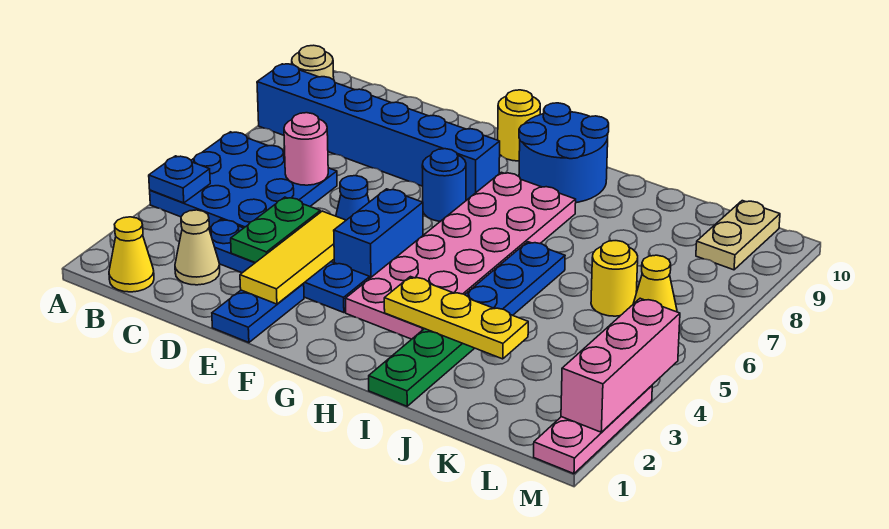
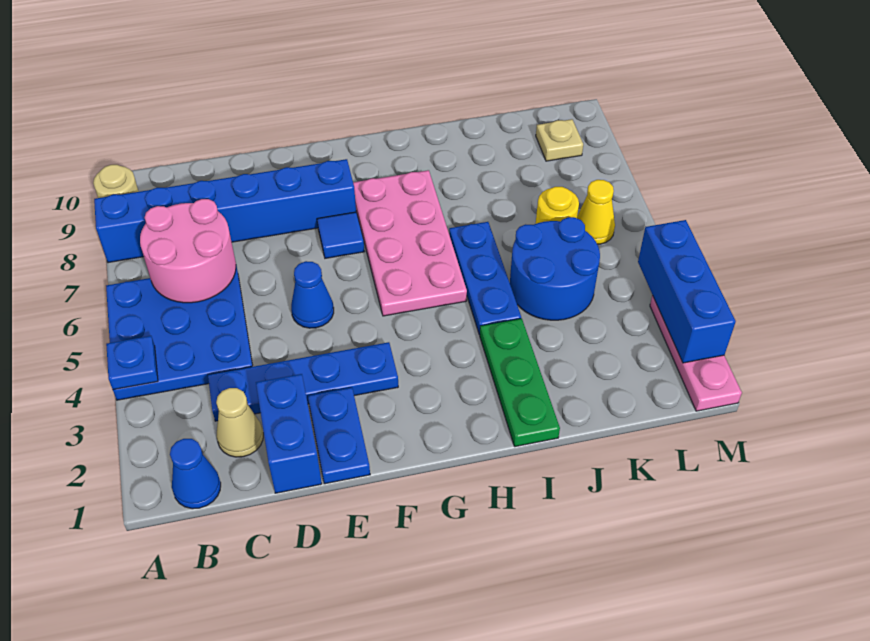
yellow cone B1 level 1 -> blue cone B1 level 1
pink round brick C6 level 2 -> pink round brick B6:C7 level 2
green plate D3:D4 level 2 -> none
yellow tile E2:E4 level 2 -> none
blue brick F4:F5 level 1 -> blue brick D1:D2 level 1
blue round brick F7 level 1 -> blue tile F7 level 1
yellow round brick F10 level 1 -> none
pink plate G3:H8 level 1 -> pink plate G5:H8 level 1
blue round brick G9:H10 level 1 -> blue round brick J4:K5 level 1
yellow plate H3:J3 level 2 -> none
tan plate L9:L10 level 1 -> tan plate L9 level 1
pink brick M2:M4 level 2 -> blue brick M2:M4 level 2

